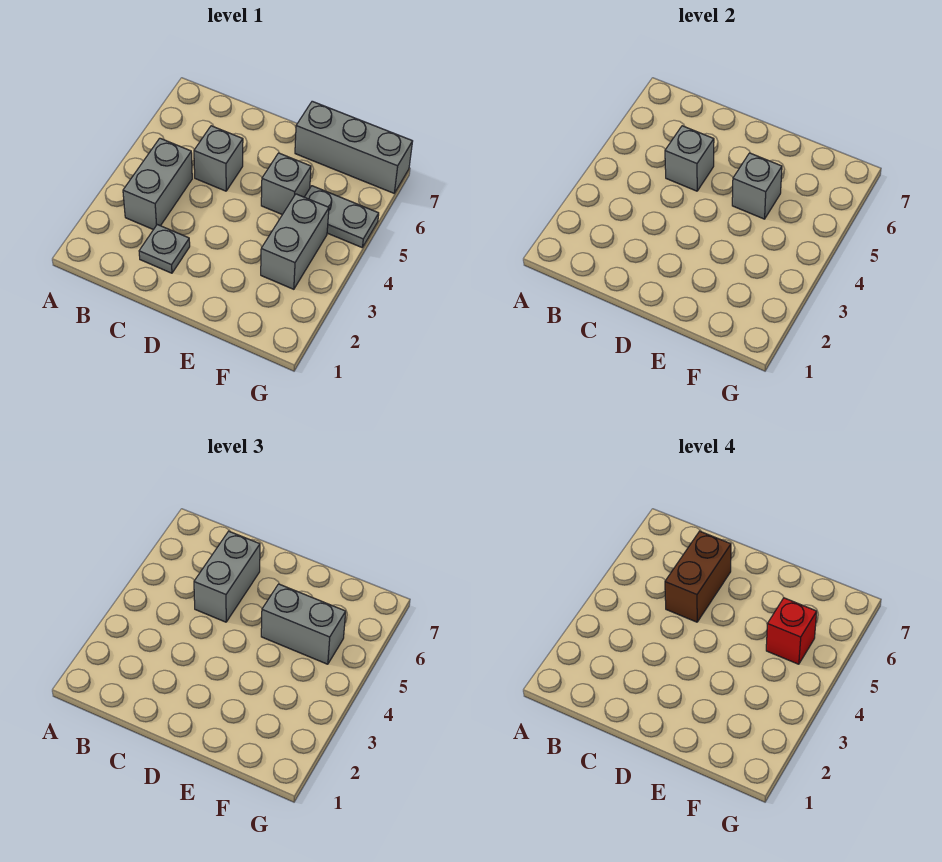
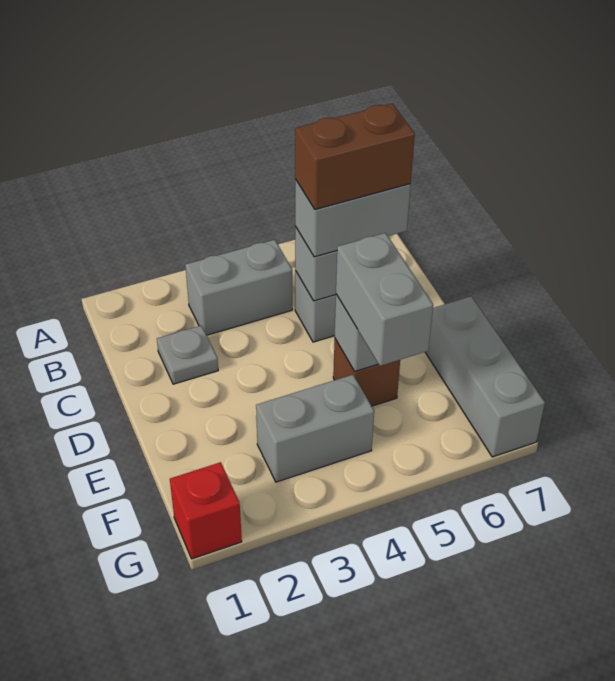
grey brick E5 level 1 -> brown brick E5 level 1
grey plate F5:G5 level 1 -> none
red brick F5 level 4 -> red brick G1 level 1

